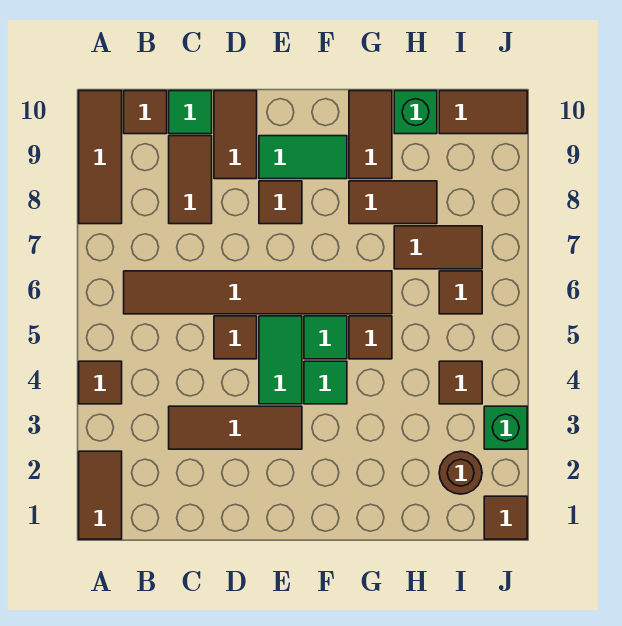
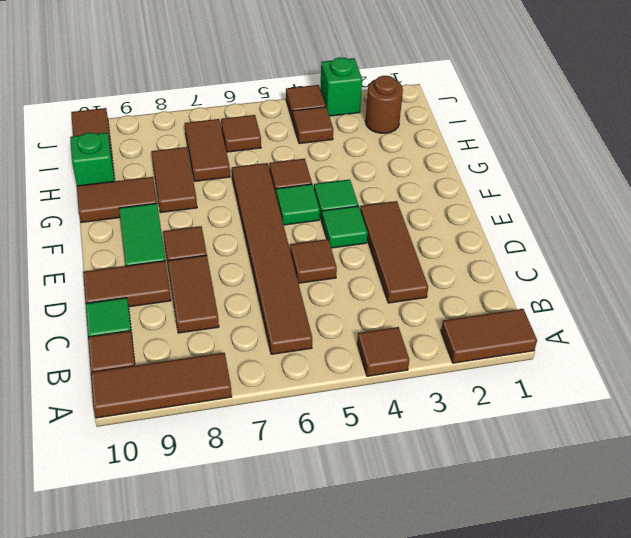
brown tile C8:C9 level 1 -> brown tile C8:D8 level 1
green tile E4:E5 level 1 -> green tile E4 level 1
brown tile J1 level 1 -> brown tile J4 level 1

